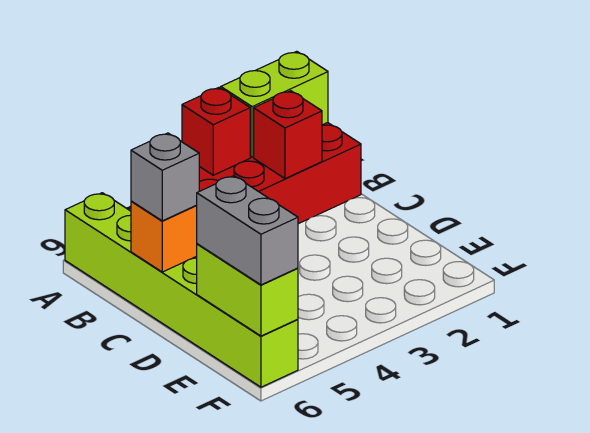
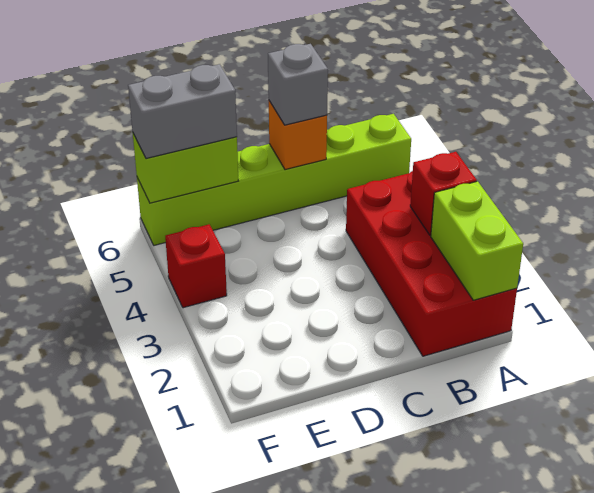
red brick B2 level 2 -> red brick F4 level 1

